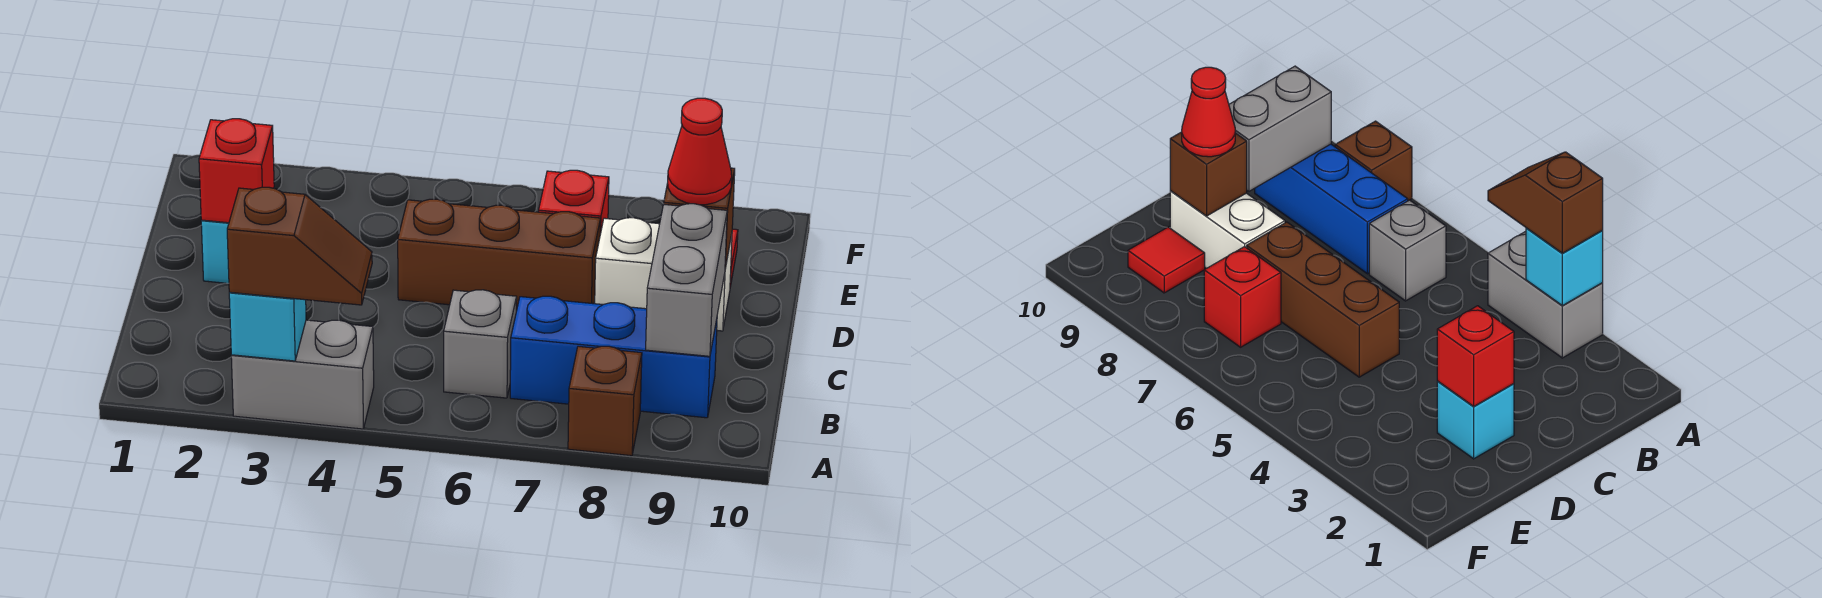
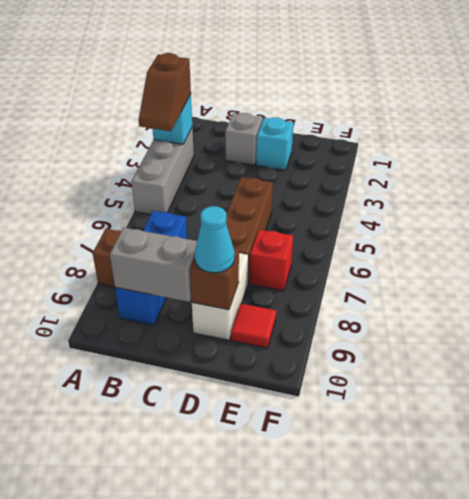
grey brick A3:A4 level 1 -> grey brick A3:A5 level 1
grey brick B6 level 1 -> grey brick C2 level 1
red brick D2 level 2 -> none
red cone D9 level 3 -> cyan cone D9 level 3

